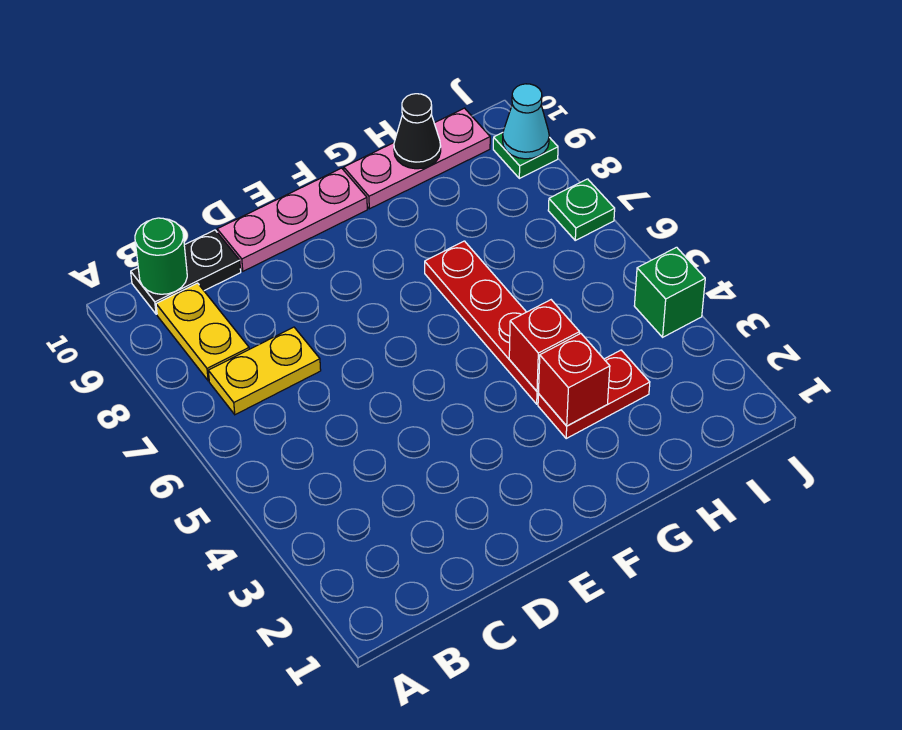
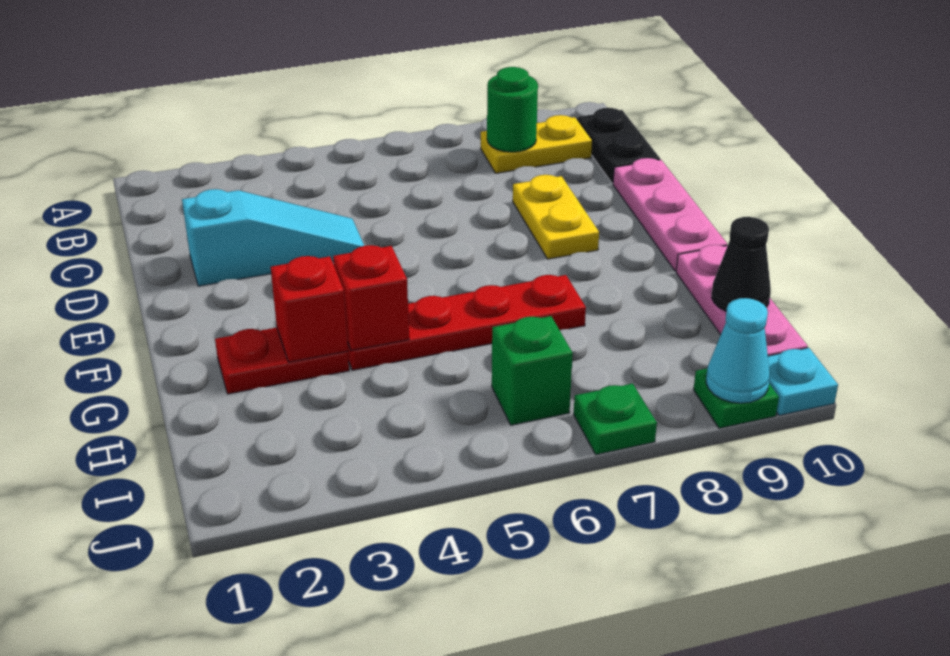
yellow plate B7:C7 level 1 -> yellow plate D8:E8 level 1
green round brick B10 level 2 -> green round brick B8 level 2
none -> cyan slope D2:D4 level 1 top 2
red plate G3:H3 level 1 -> red plate G2:G3 level 1
green brick J4 level 1 -> green brick I6 level 1
none -> cyan plate J10 level 1

